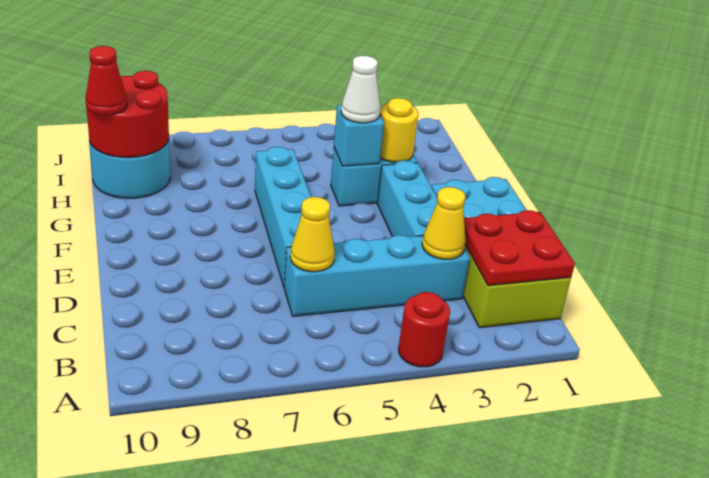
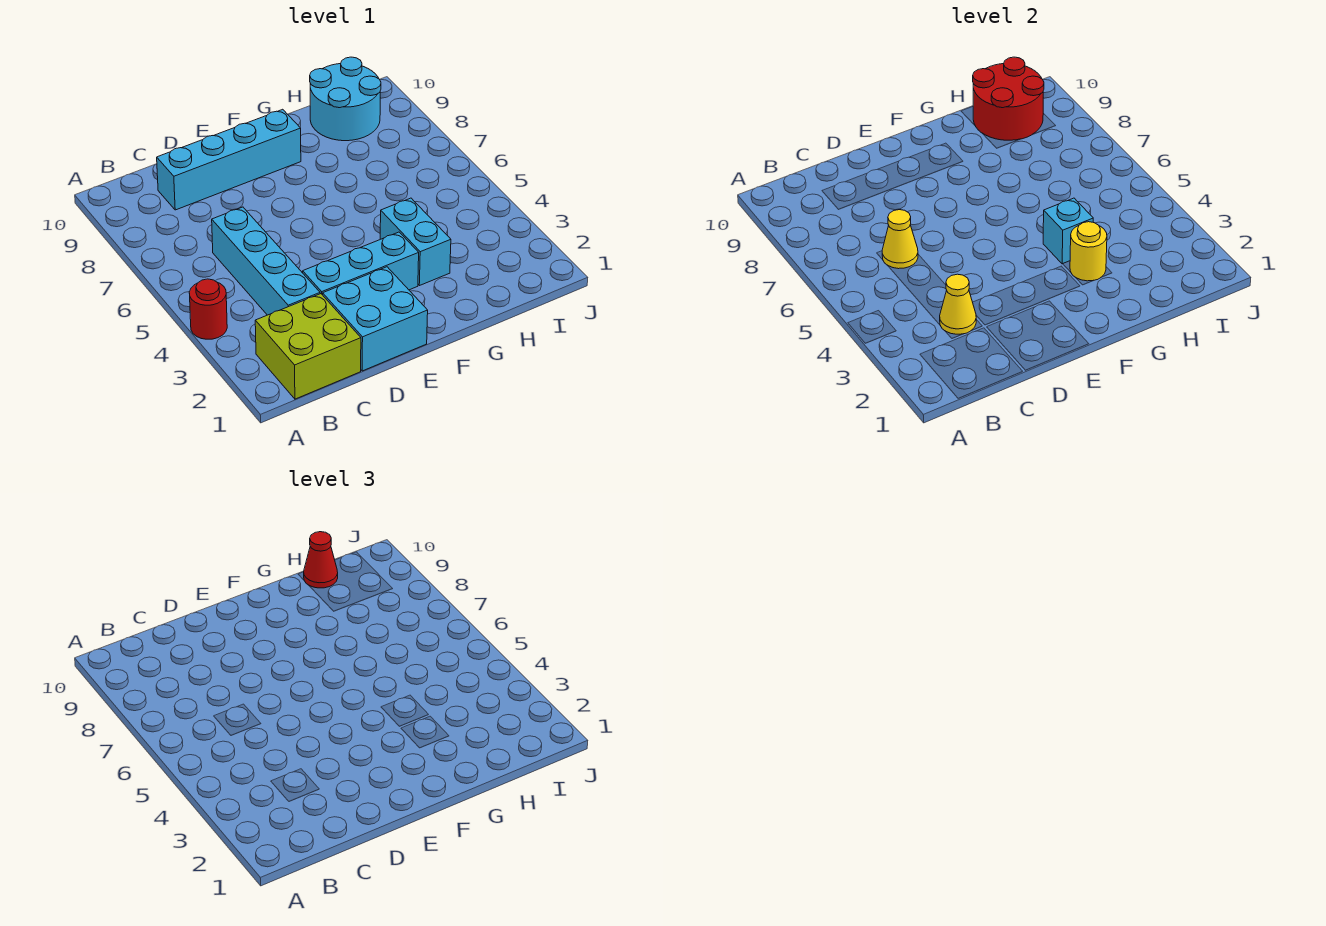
red plate B1:C2 level 2 -> none
cyan brick D6:G6 level 1 -> cyan brick C9:F9 level 1
white cone G4 level 3 -> none

